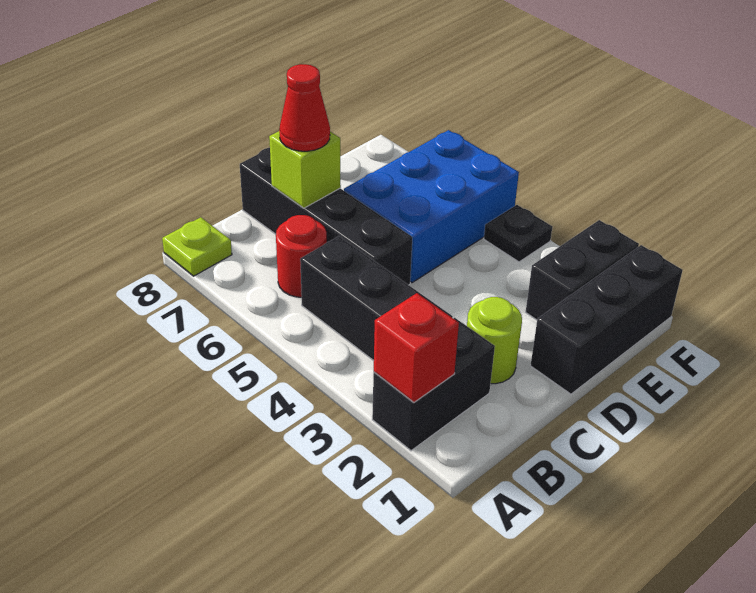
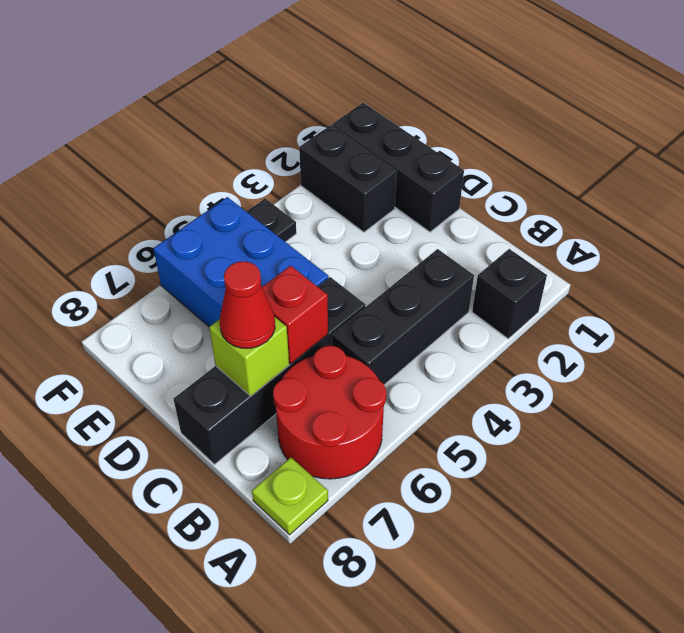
black brick A2:B2 level 1 -> black brick A2 level 1
red brick A2 level 2 -> red brick C6 level 2
red round brick B6 level 1 -> red round brick A6:B7 level 1
lime round brick C2 level 1 -> none

